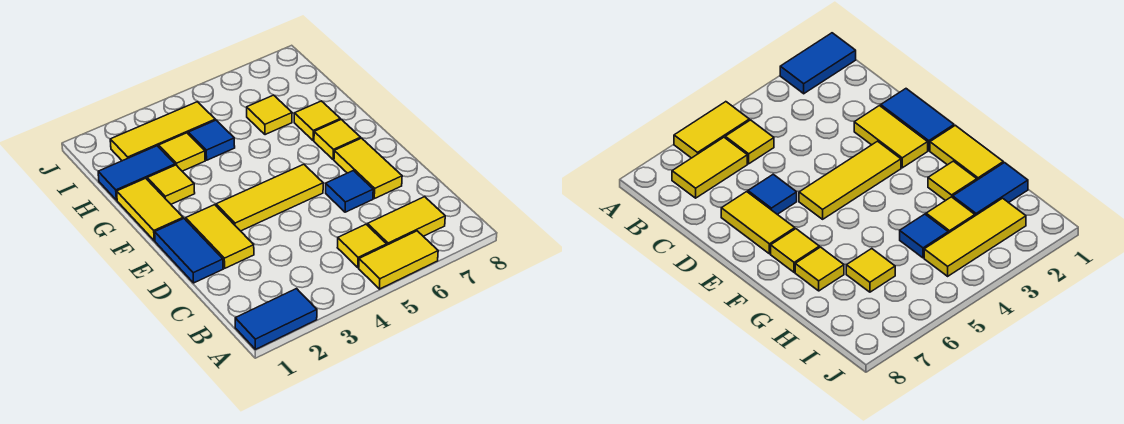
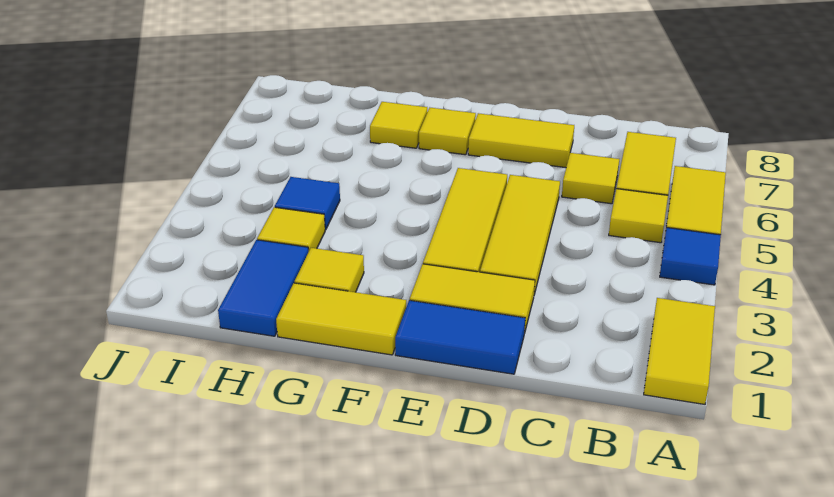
blue tile A1:A2 level 1 -> yellow tile A1:A2 level 1
blue tile D6 level 1 -> blue tile A4 level 1
yellow tile H6 level 1 -> yellow tile C6 level 1
yellow tile I2:I4 level 1 -> yellow tile D3:D5 level 1

